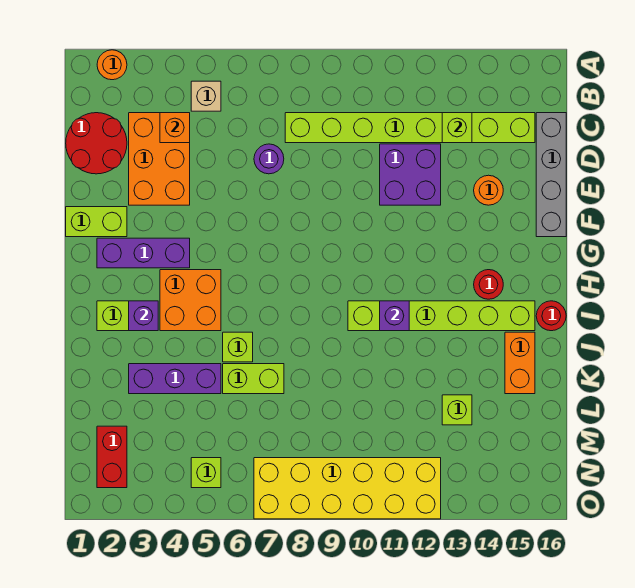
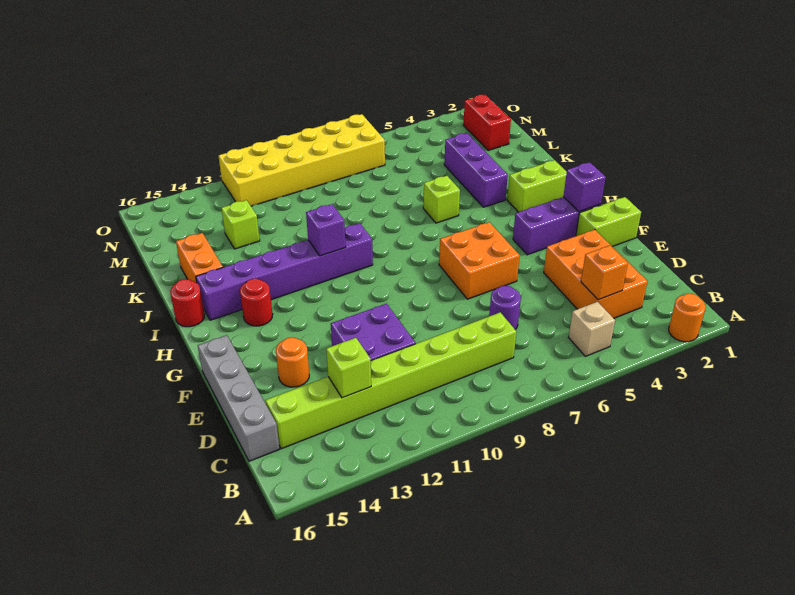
red round brick C1:D2 level 1 -> none
orange brick H4:I5 level 1 -> orange brick F6:G7 level 1
purple brick I3 level 2 -> purple brick G2 level 2
lime brick I10:I15 level 1 -> purple brick I10:I15 level 1
purple brick K3:K5 level 1 -> purple brick J4:L4 level 1
lime brick K6:K7 level 1 -> none
lime brick N5 level 1 -> none

